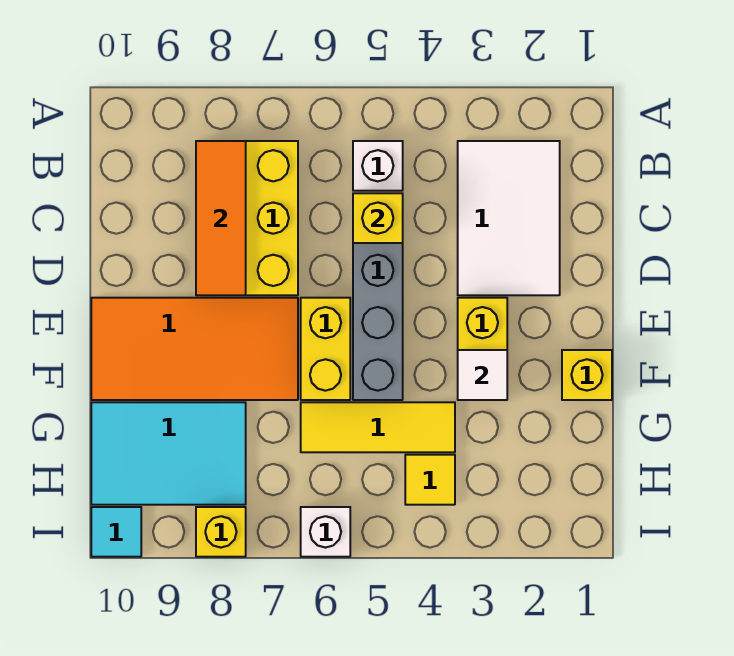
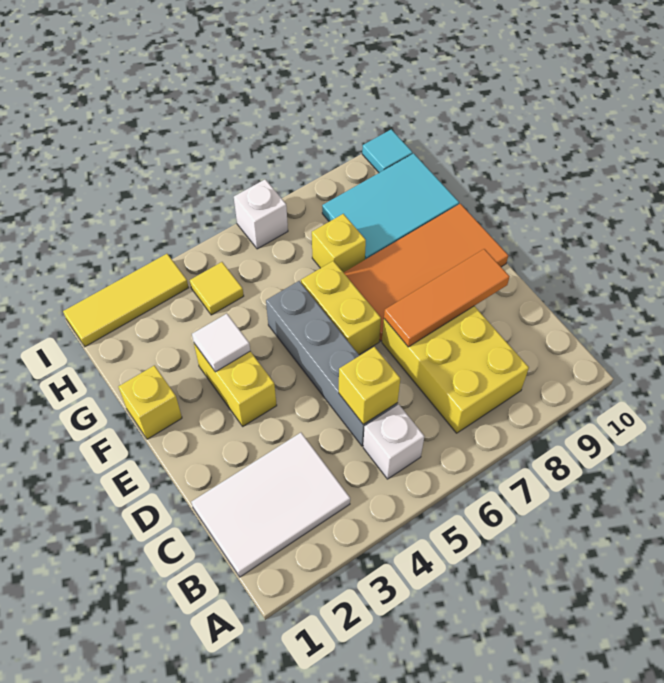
white tile B2:D3 level 1 -> white tile B1:C3 level 1
orange tile B8:D8 level 2 -> orange tile D7:D9 level 2
yellow tile G4:G6 level 1 -> yellow tile I1:I3 level 1
yellow brick I8 level 1 -> yellow brick G7 level 1

